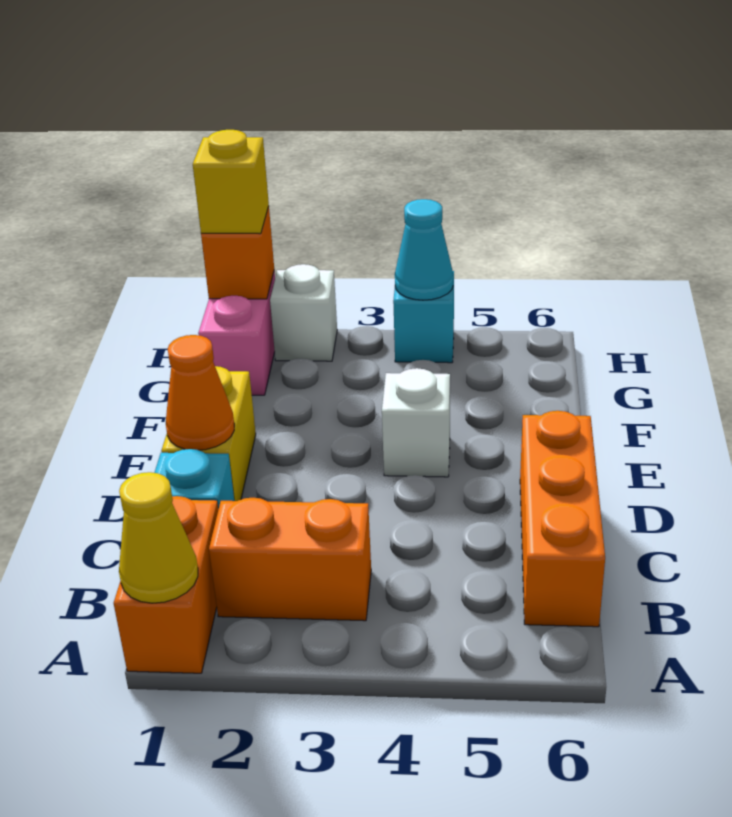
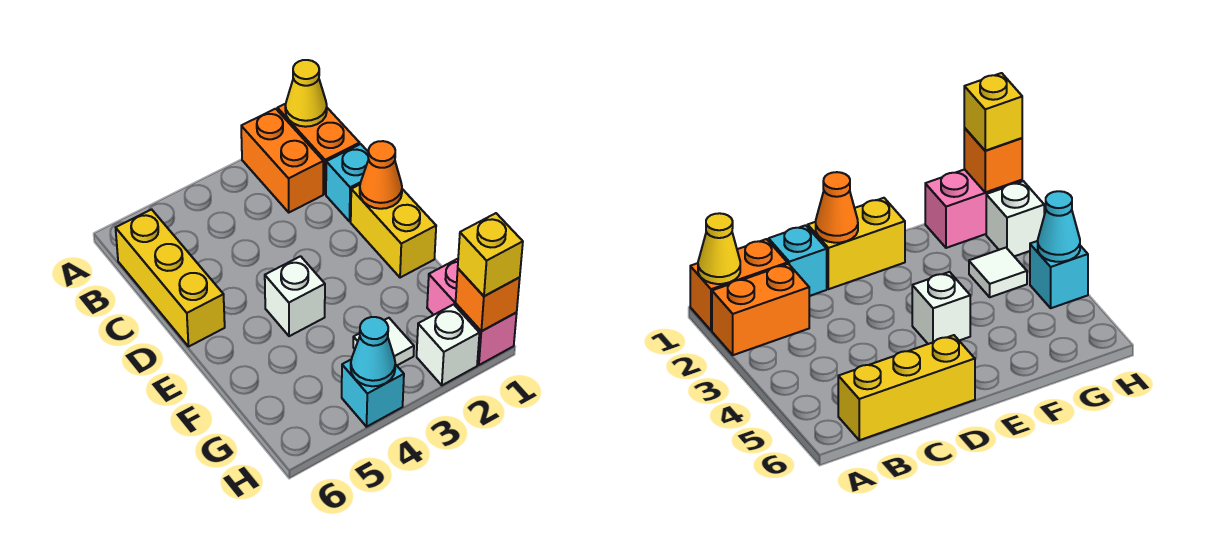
orange brick B2:B3 level 1 -> orange brick A2:B2 level 1
orange brick B6:D6 level 1 -> yellow brick B6:D6 level 1
none -> white tile G3 level 1

